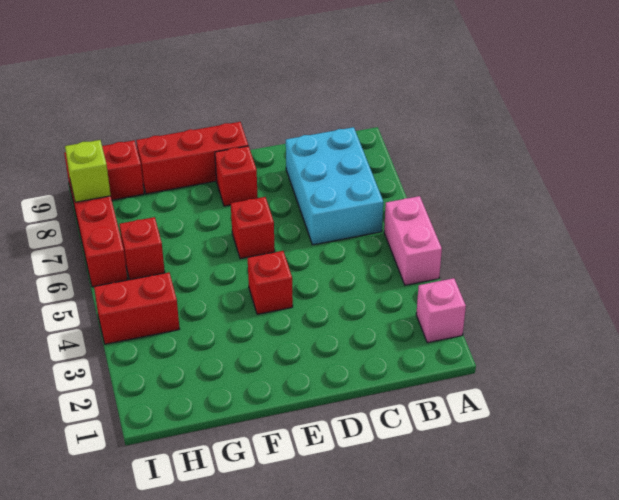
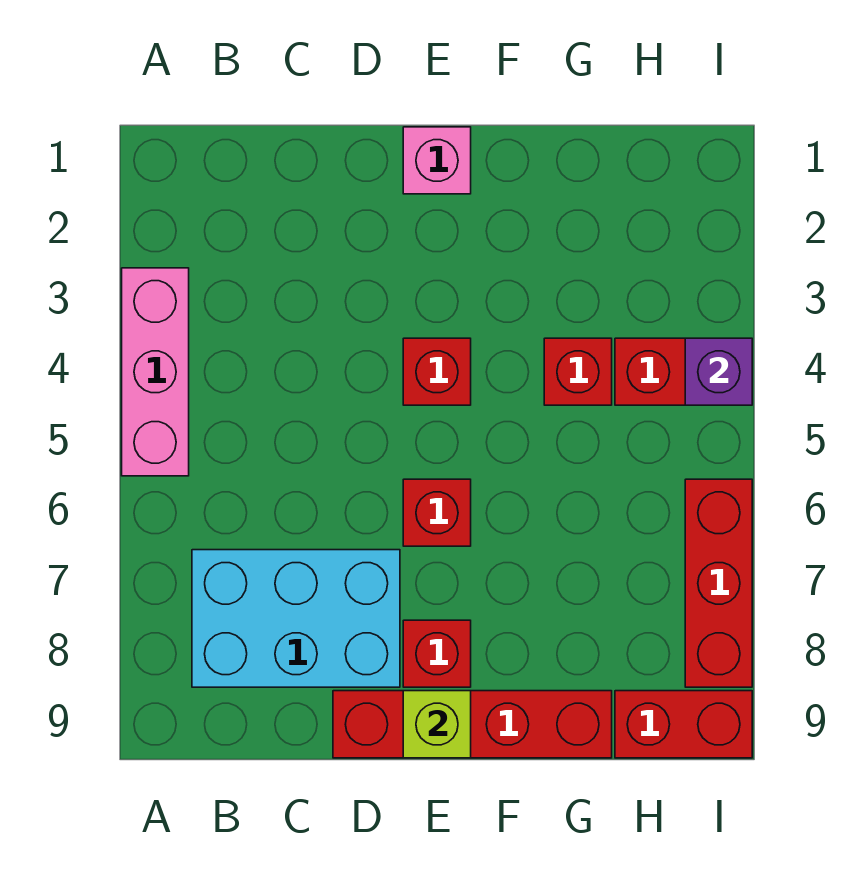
pink brick A2 level 1 -> pink brick E1 level 1
pink brick A4:A5 level 1 -> pink brick A3:A5 level 1
cyan brick B6:C8 level 1 -> cyan brick B7:D8 level 1
red brick E9:G9 level 1 -> red brick D9:G9 level 1
red brick H6 level 1 -> red brick G4 level 1
none -> purple brick I4 level 2
lime brick I8 level 2 -> lime brick E9 level 2

